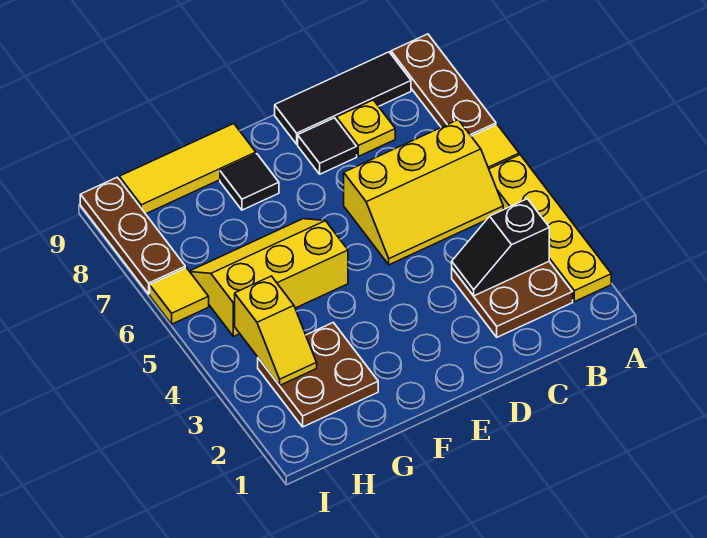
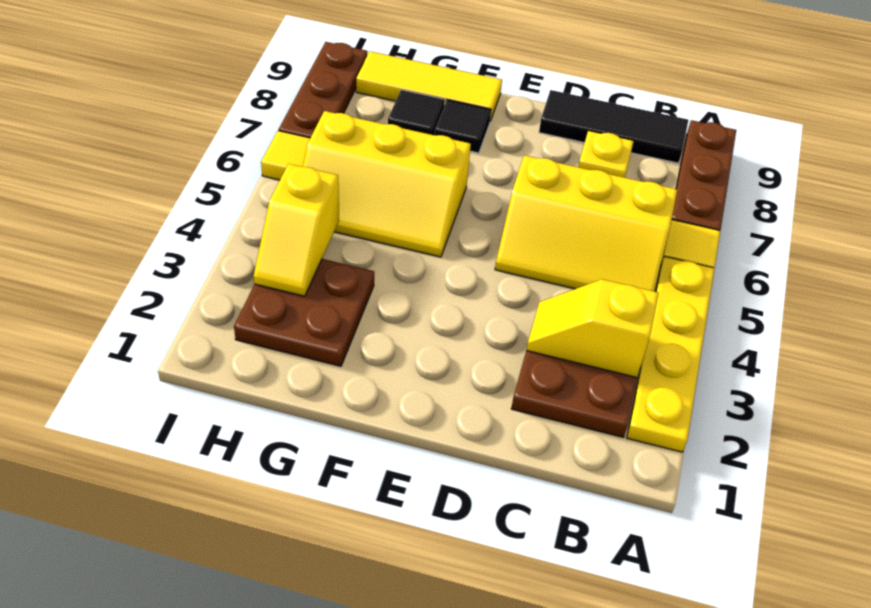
black slope B3:C3 level 2 top B -> yellow slope B3:C3 level 2 top B
black tile D8 level 1 -> black tile G8 level 1
yellow slope F5:H6 level 1 top 5 -> yellow slope F5:H6 level 1 top 6

